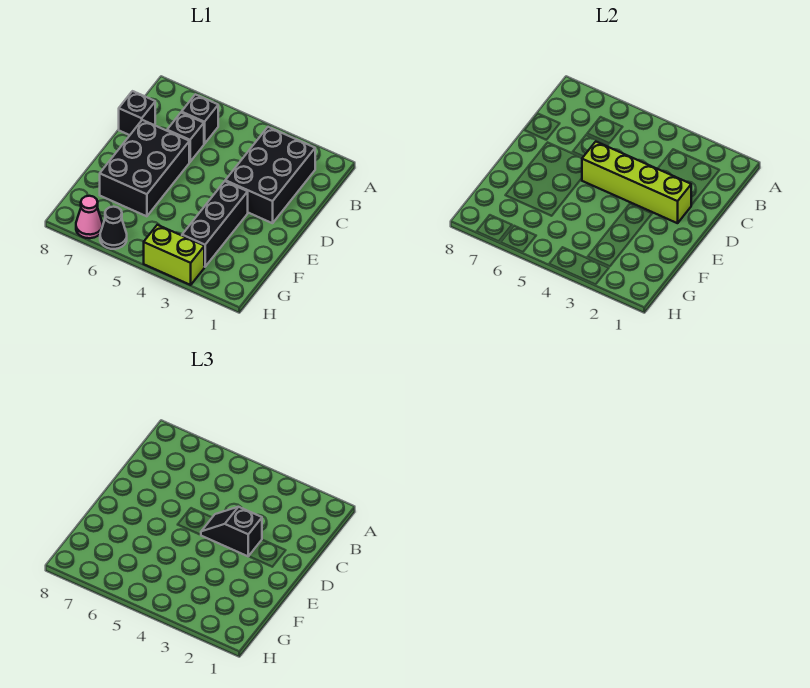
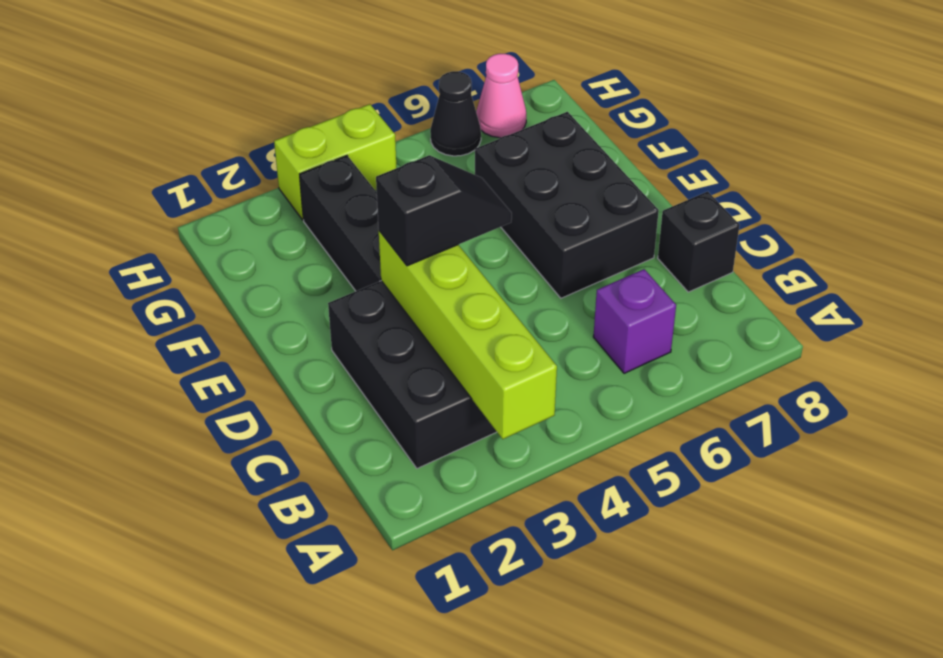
black brick B6 level 1 -> purple brick B6 level 1
black brick C6 level 1 -> none
lime brick D2:D5 level 2 -> lime brick A3:D3 level 2

